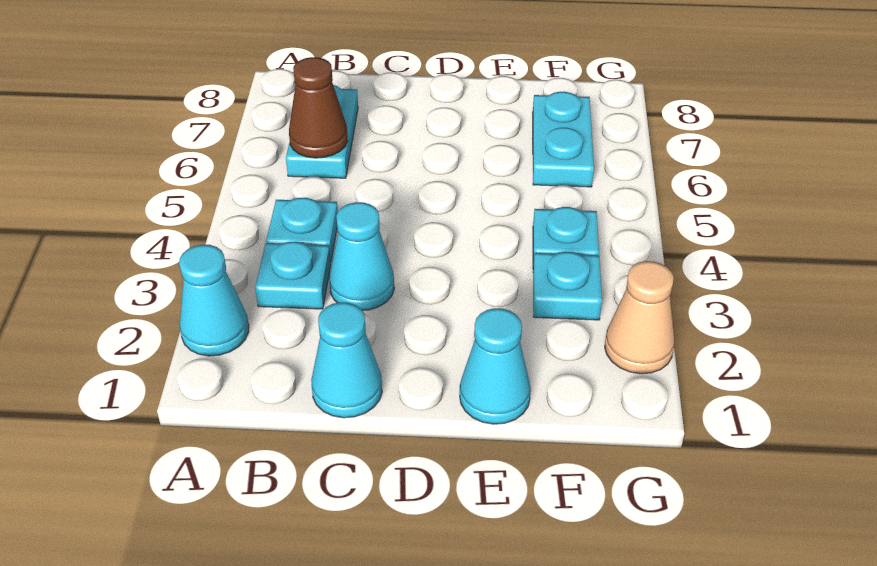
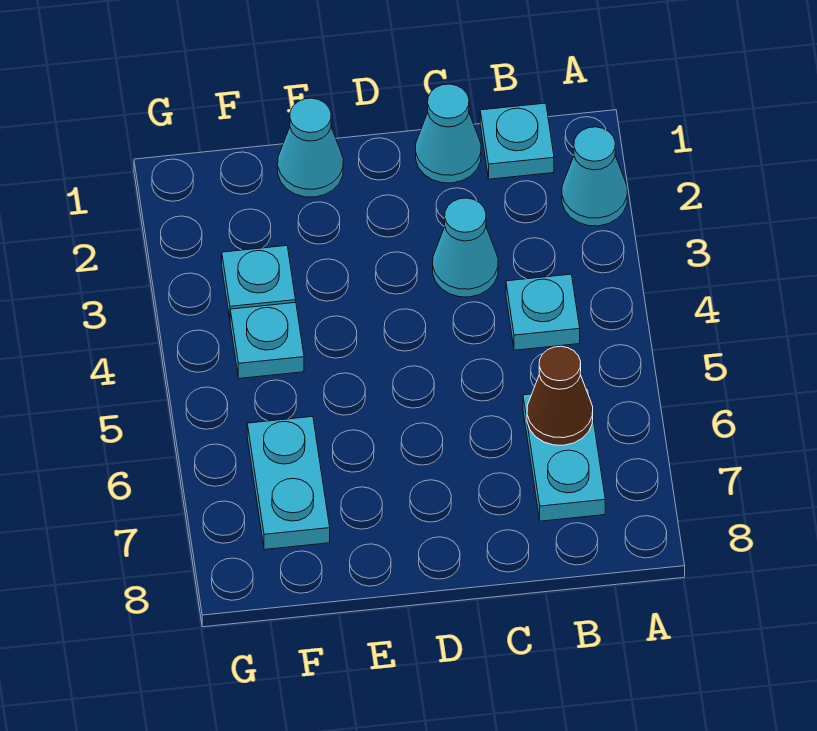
cyan plate B3 level 1 -> cyan plate B1 level 1
tan cone G2 level 1 -> none

